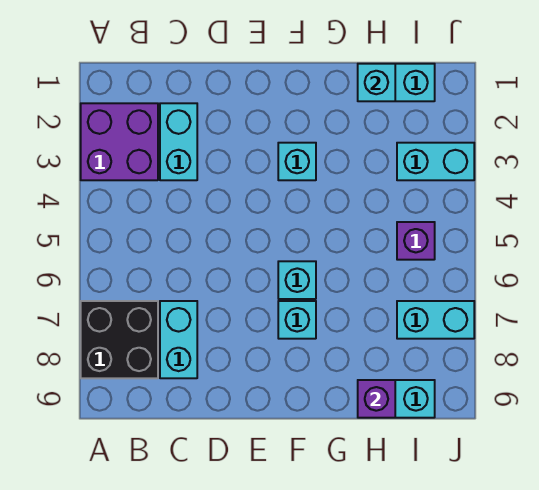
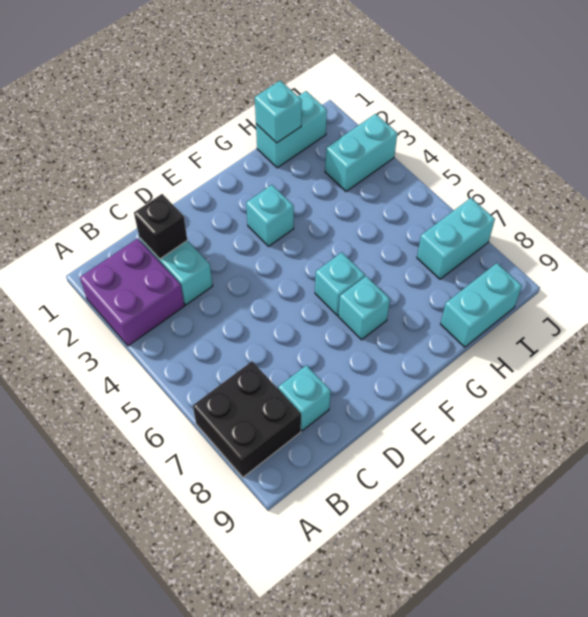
none -> black brick C2 level 2
cyan brick C7:C8 level 1 -> cyan brick C8 level 1
purple brick H9 level 2 -> none
purple brick I5 level 1 -> none

